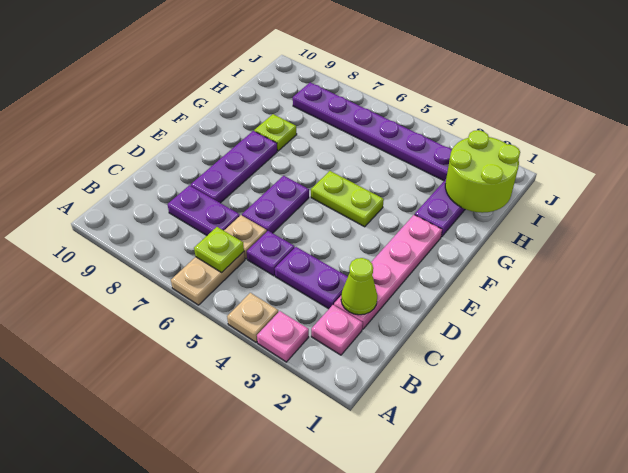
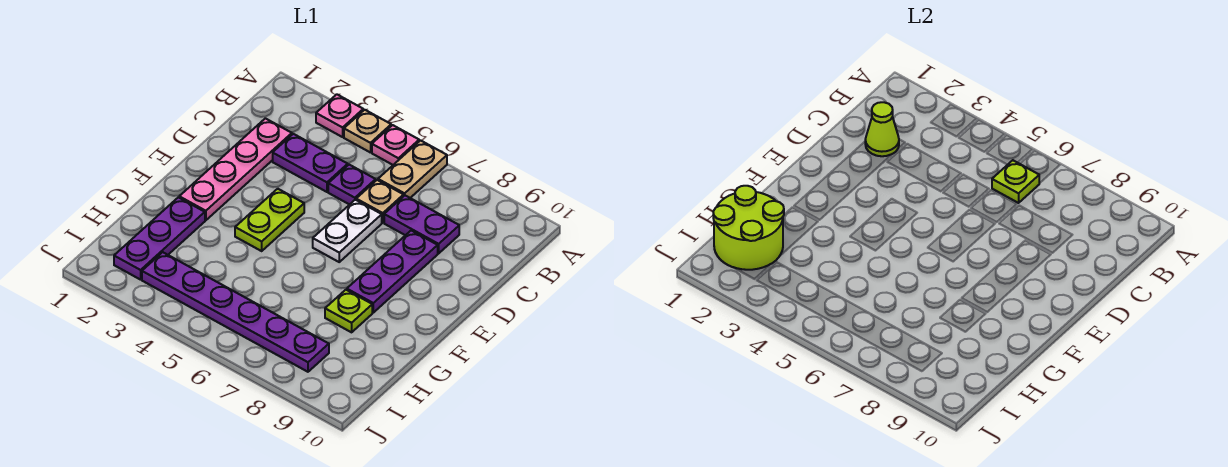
pink plate B2 level 1 -> pink plate A5 level 1
purple plate D6:E6 level 1 -> white plate D6:E6 level 1
lime plate F4:F5 level 1 -> lime plate E4:F4 level 1

